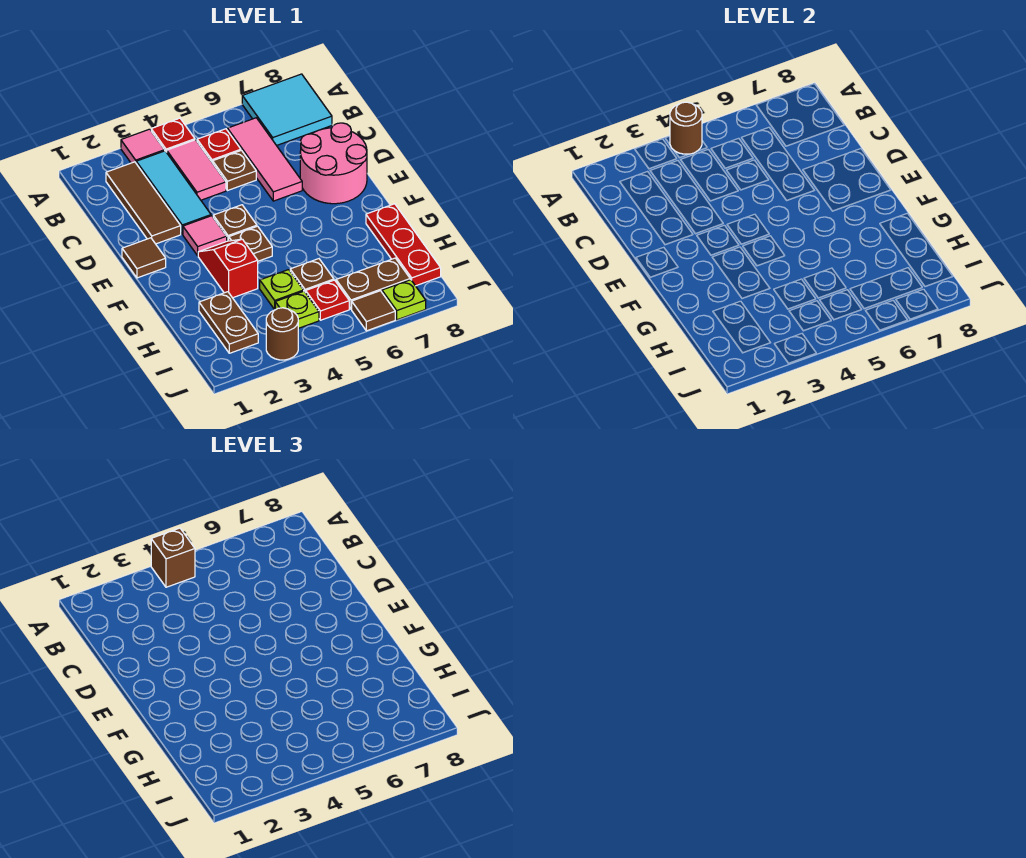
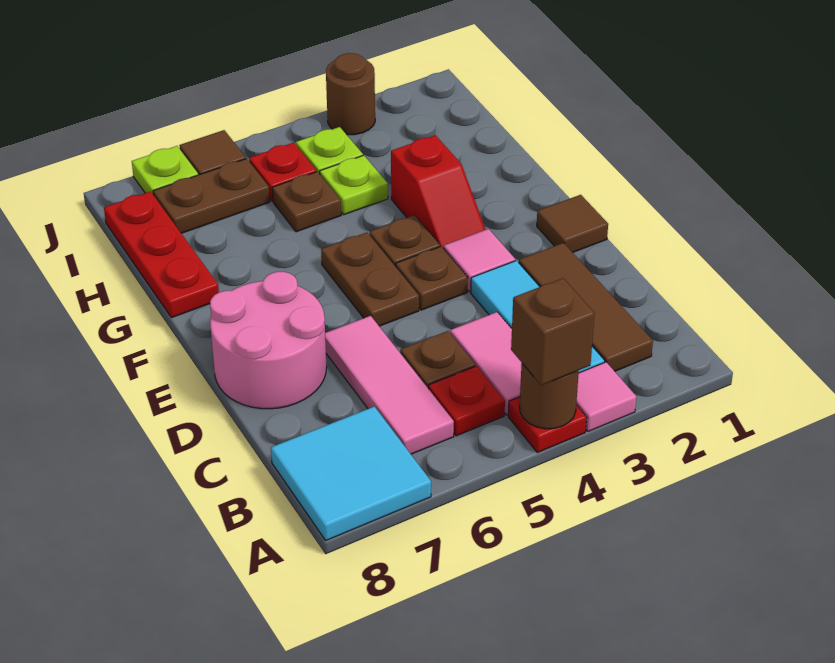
brown plate H2:I2 level 1 -> brown plate E5:F5 level 1

